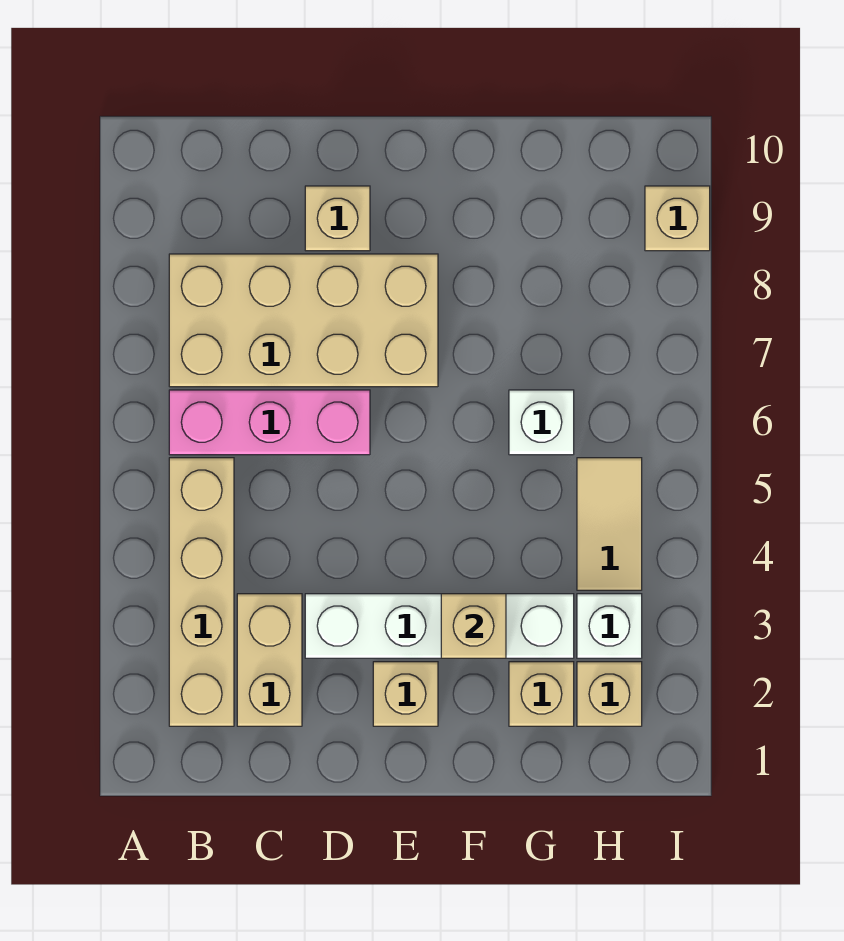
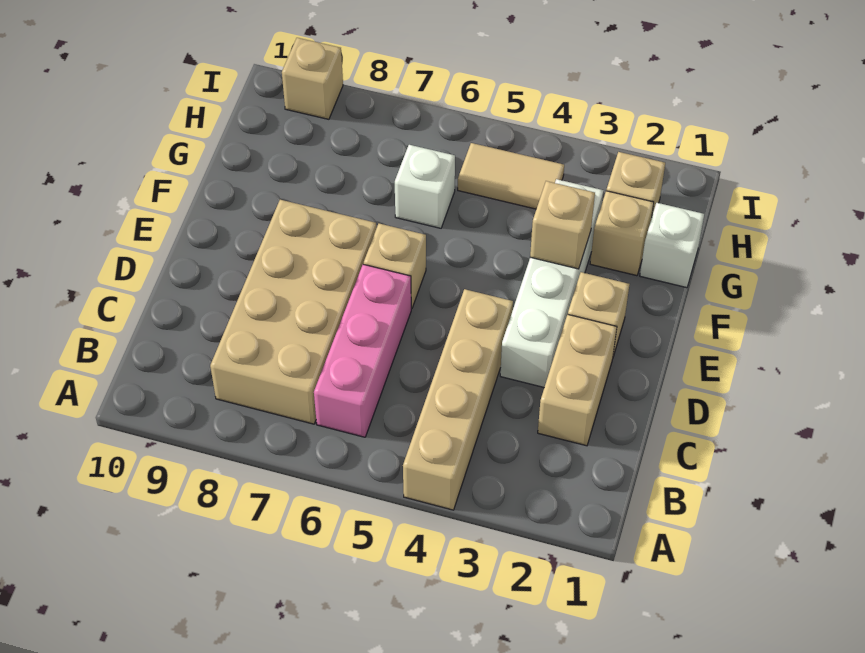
tan brick B2:B5 level 1 -> tan brick A4:D4 level 1
tan brick C2:C3 level 1 -> tan brick C2:D2 level 1
tan brick D9 level 1 -> tan brick E6 level 1
white brick H3 level 1 -> white brick G1 level 1

